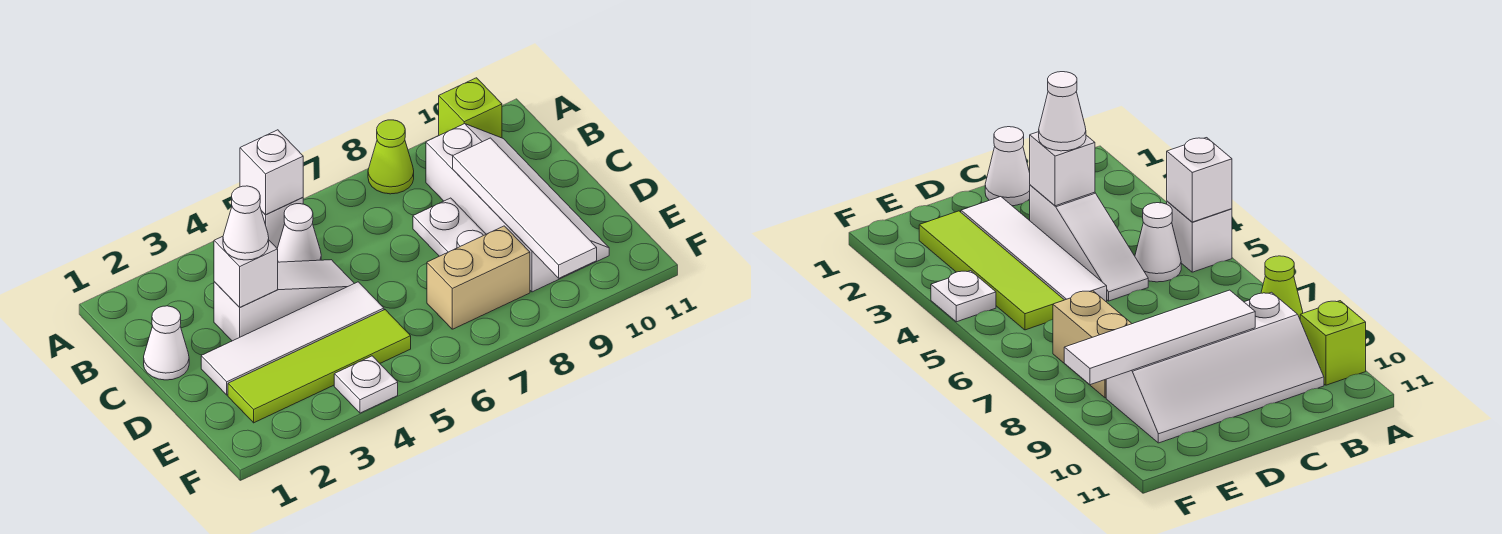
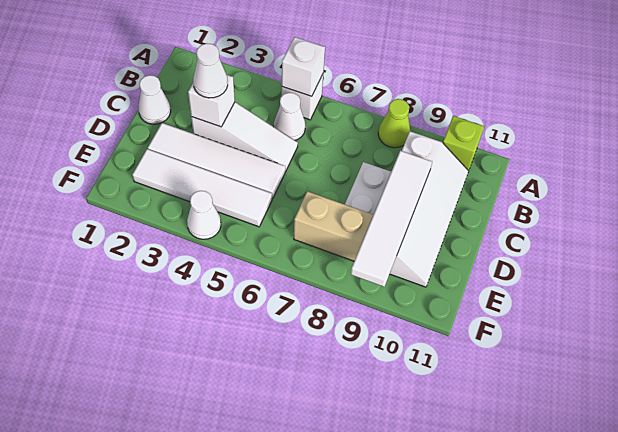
lime tile E2:E5 level 1 -> white tile E2:E5 level 1
white plate F4 level 1 -> white cone F4 level 1

